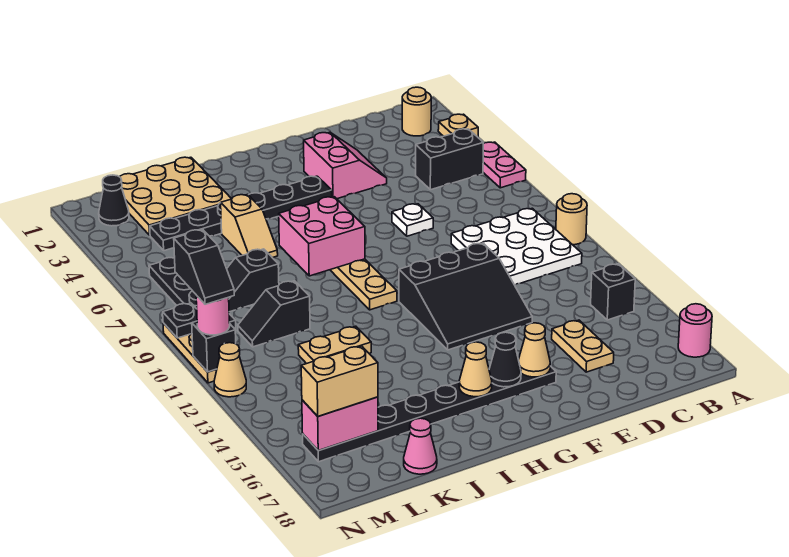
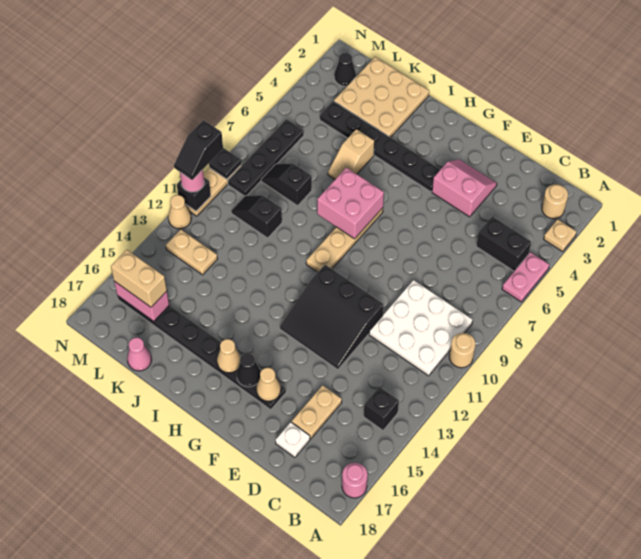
pink slope E3:F4 level 1 top F -> pink slope E3:F4 level 1 top 4
white plate E7 level 1 -> white plate D17 level 1
tan plate J12:K12 level 1 -> tan plate L13:M13 level 1

